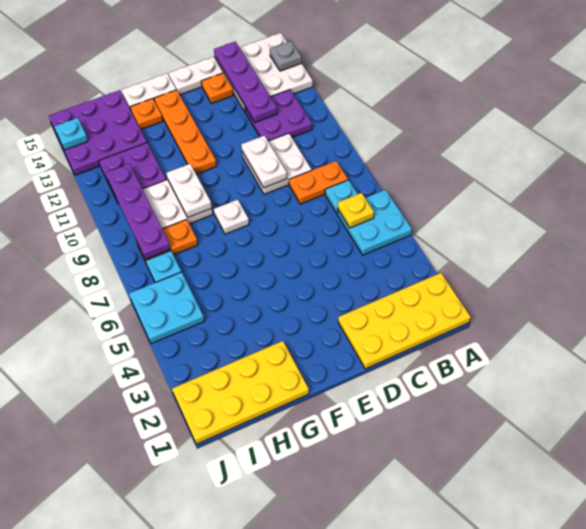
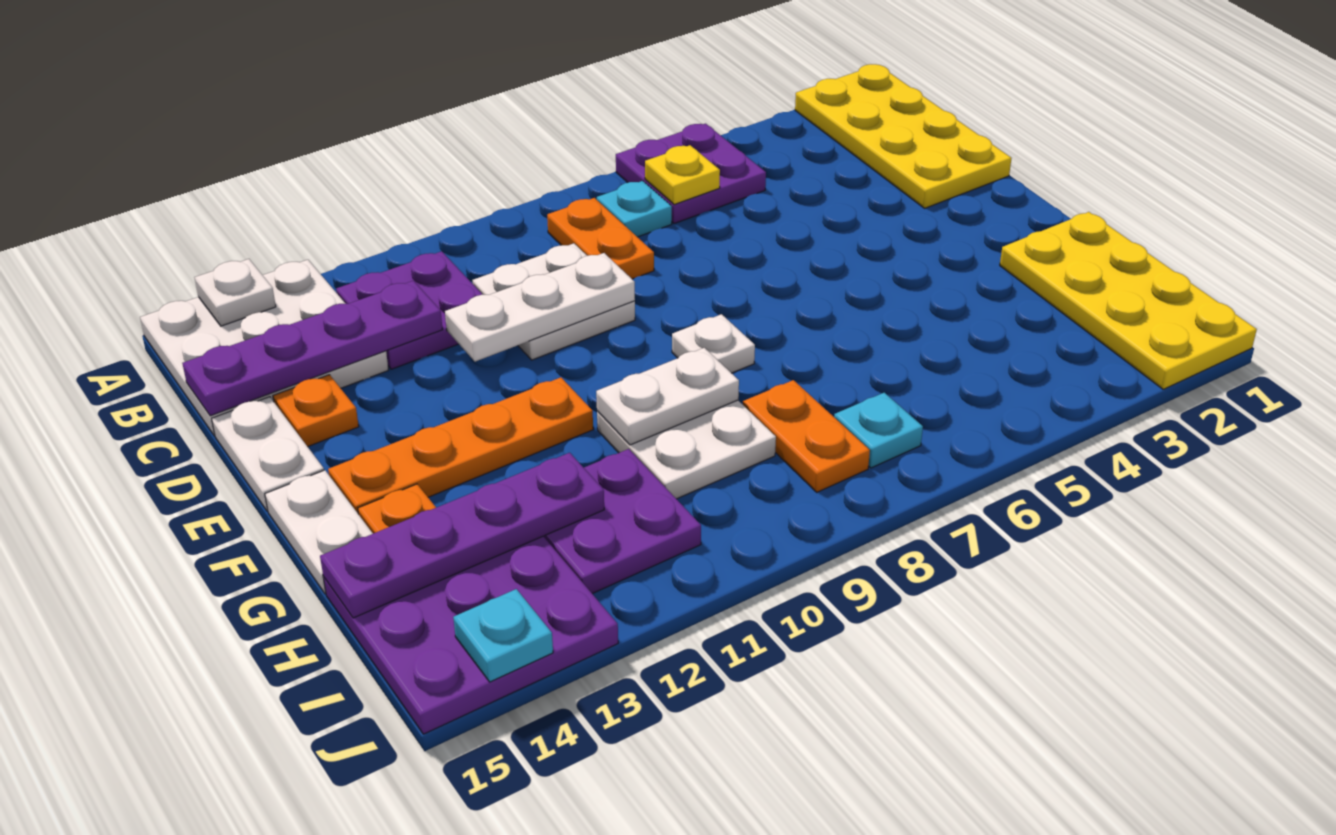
cyan plate A5:B6 level 1 -> purple plate A5:B6 level 1
grey plate A14 level 2 -> white plate A14 level 2
white plate D9:D10 level 2 -> white plate D9:D11 level 2
cyan plate I5:J6 level 1 -> none
purple plate I8:I11 level 2 -> purple plate H12:H15 level 2

